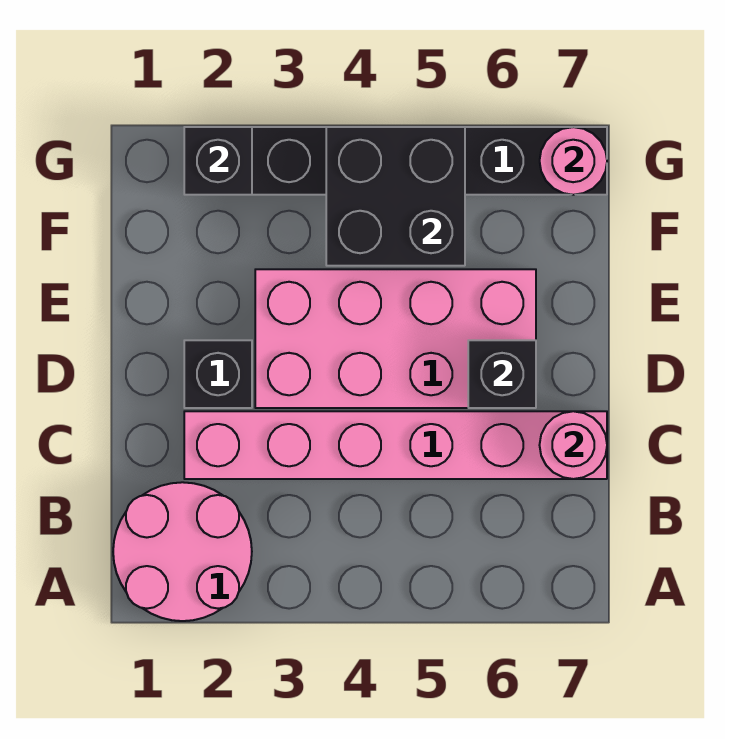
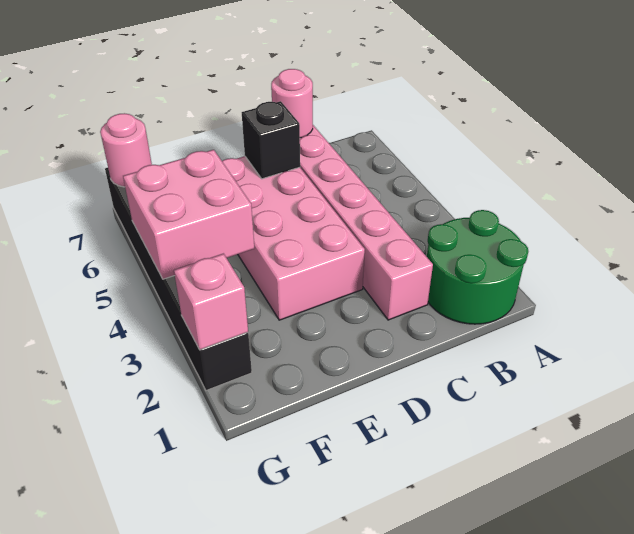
pink round brick A1:B2 level 1 -> green round brick A1:B2 level 1
black brick D2 level 1 -> none
black brick F4:G5 level 2 -> pink brick F4:G5 level 2
black brick G2 level 2 -> pink brick G2 level 2

